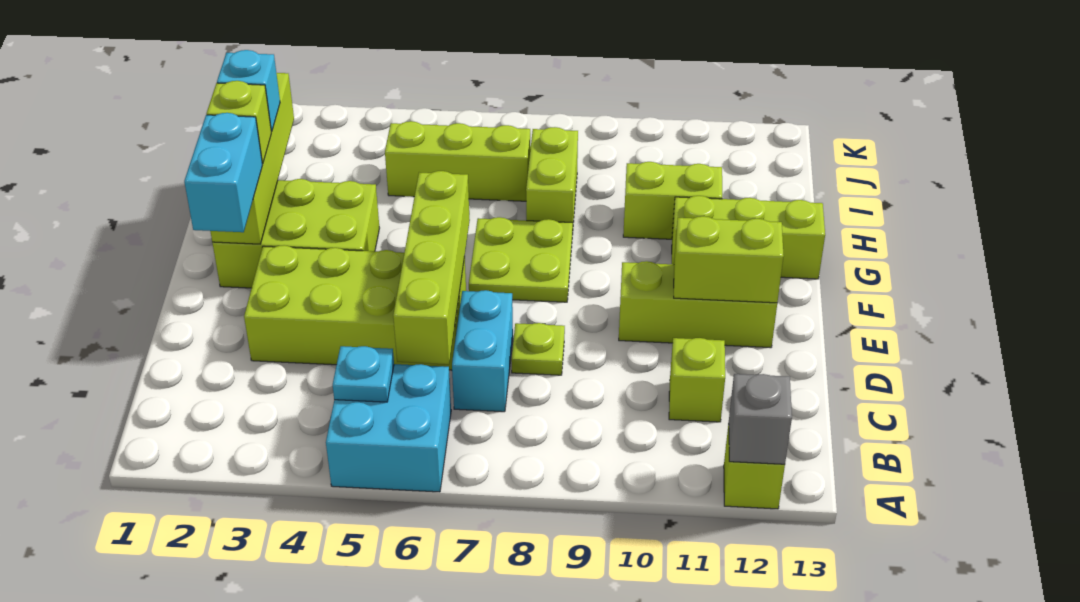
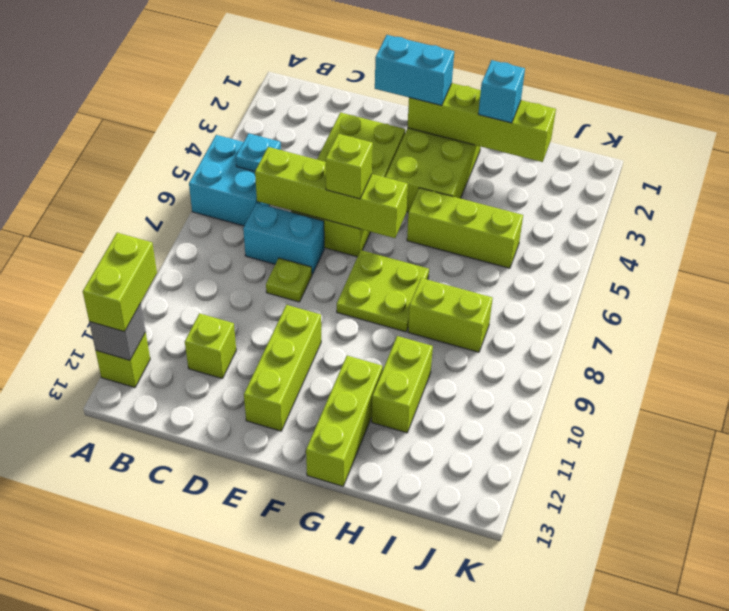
lime brick E11:E12 level 2 -> lime brick A11:A12 level 3
lime brick G2 level 3 -> lime brick E6 level 3
lime brick I5:I7 level 1 -> lime brick G5:I5 level 1

